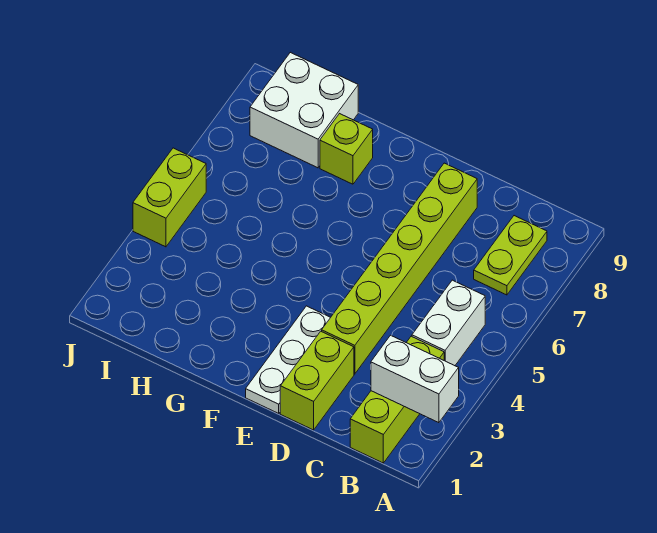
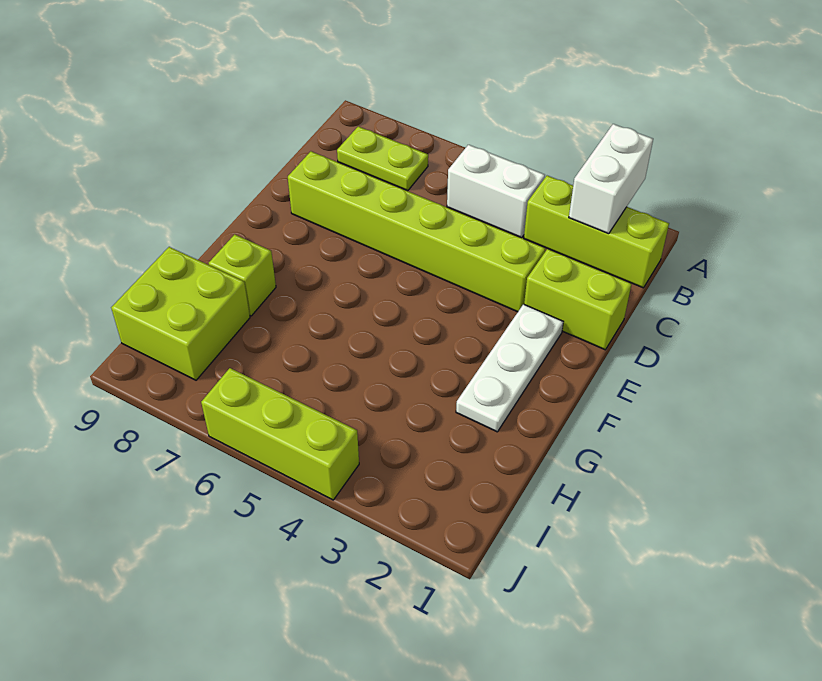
white plate E1:E3 level 1 -> white plate E2:G2 level 1
white brick H8:I9 level 1 -> lime brick H8:I9 level 1
lime brick J4:J5 level 1 -> lime brick J4:J6 level 1

